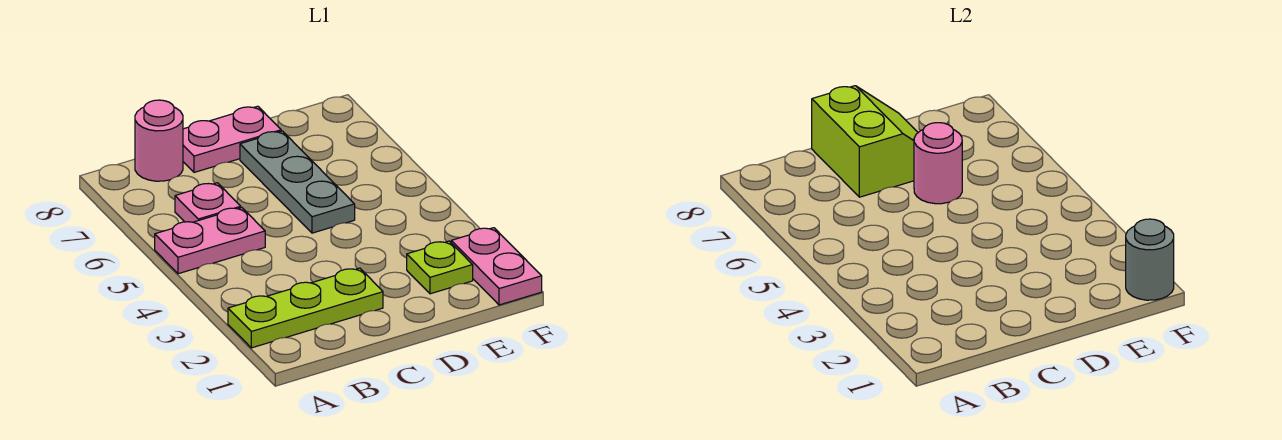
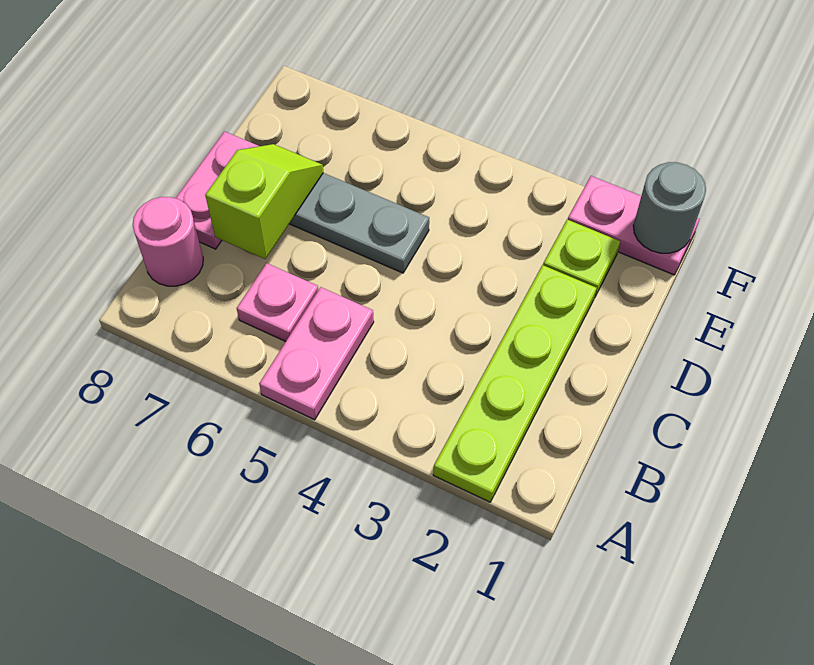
lime plate A2:C2 level 1 -> lime plate A2:D2 level 1
lime slope C7:D8 level 2 top C -> lime slope C7:D7 level 2 top C
pink round brick D6 level 2 -> none

